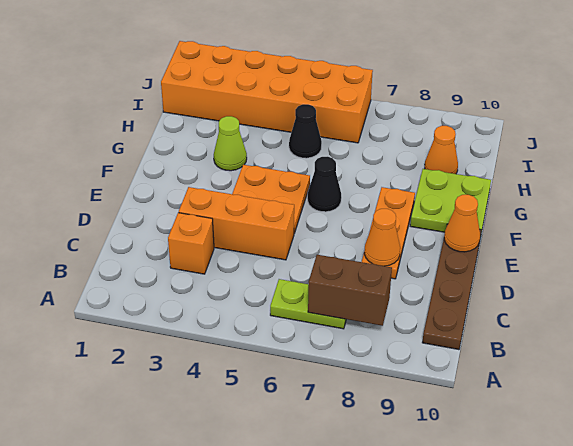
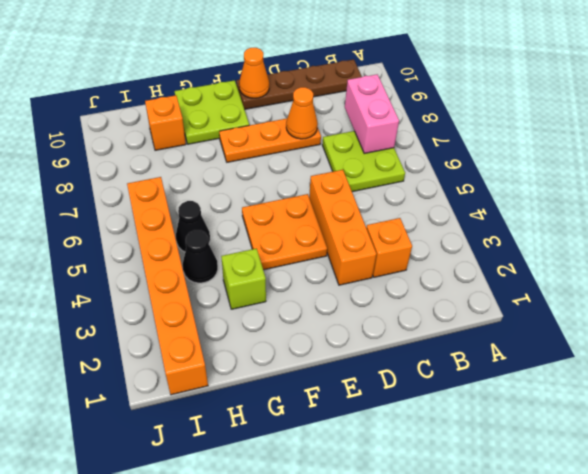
lime plate B6:B7 level 1 -> lime plate B6:C7 level 1
brown brick B7:B8 level 2 -> pink brick B7:B8 level 2
black cone F6 level 1 -> black cone H4 level 1
lime cone G3 level 1 -> lime brick G3 level 1
orange cone H9 level 1 -> orange brick H9 level 1
orange brick I1:J6 level 1 -> orange brick I1:I6 level 1

